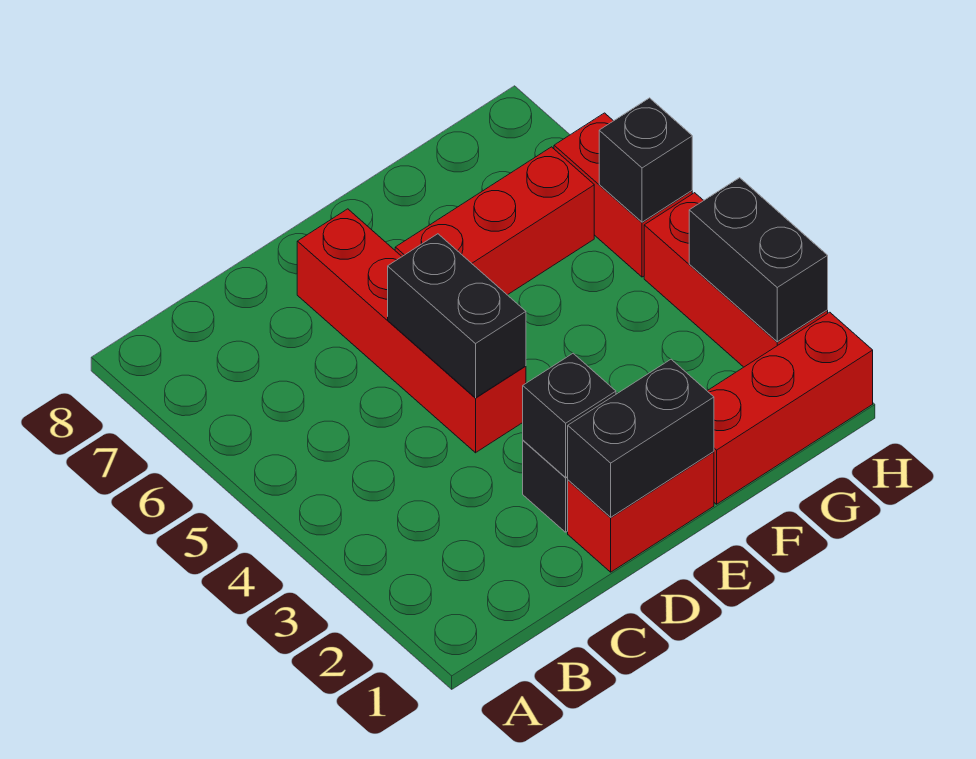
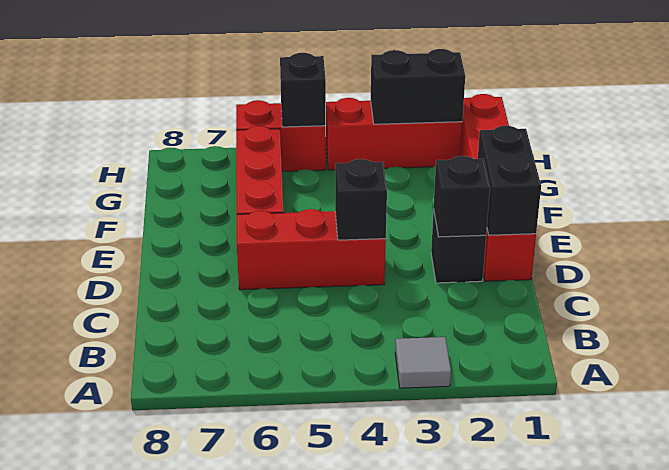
none -> grey tile A3 level 1
red brick D4:D7 level 1 -> red brick D4:D6 level 1
black brick D4:D5 level 2 -> black brick D4 level 2

